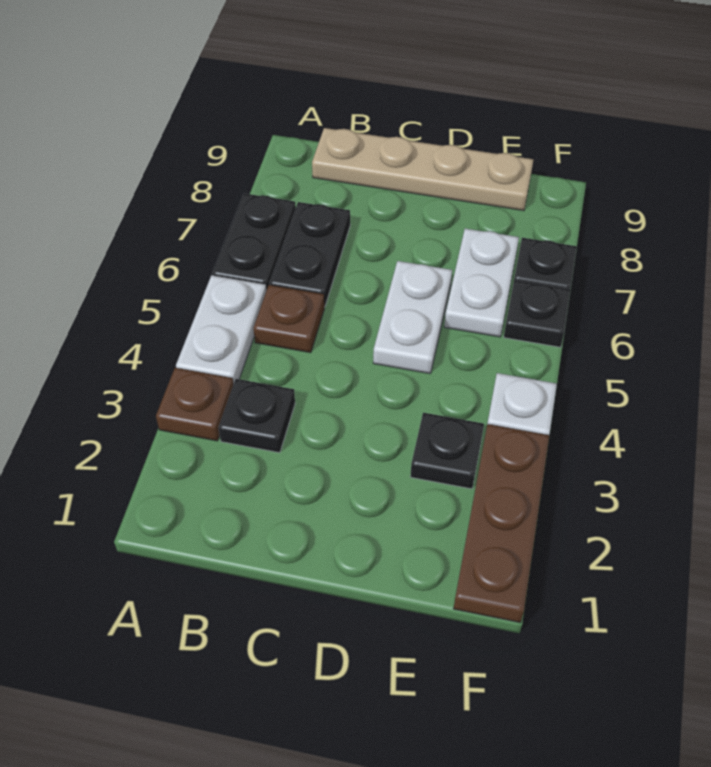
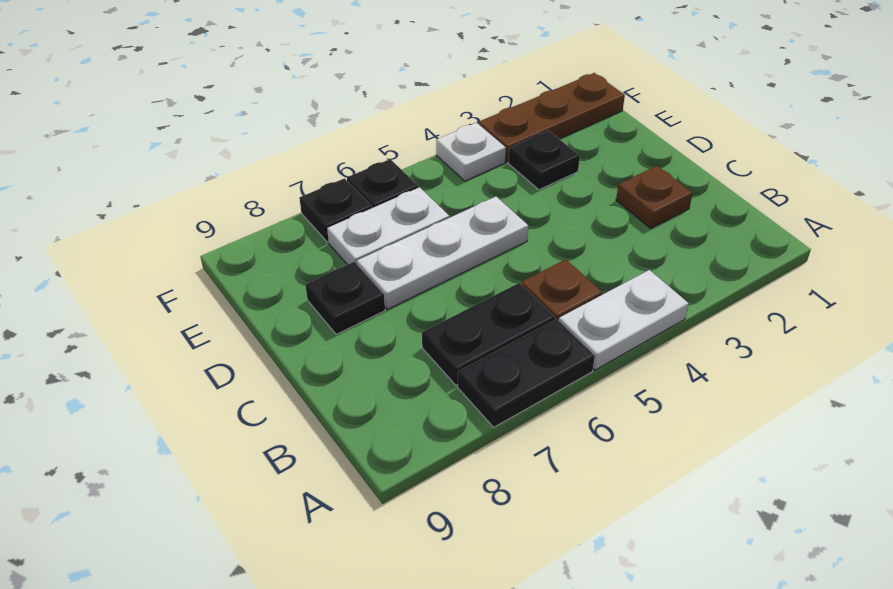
brown plate A3 level 1 -> brown plate C2 level 1
black plate B3 level 1 -> black plate D8 level 1
tan plate B9:E9 level 1 -> none
white plate D5:D6 level 1 -> white plate D5:D7 level 1

